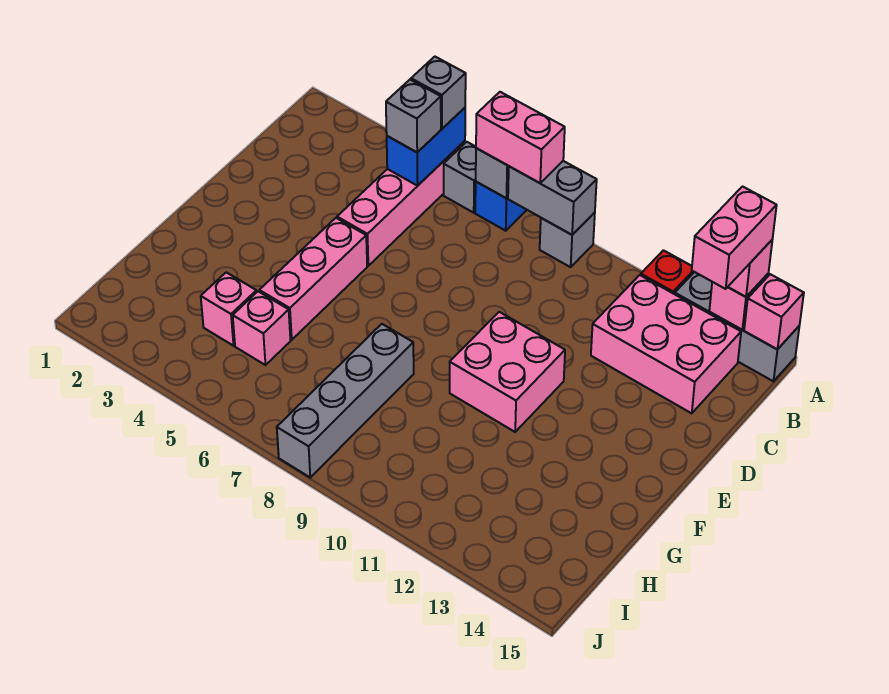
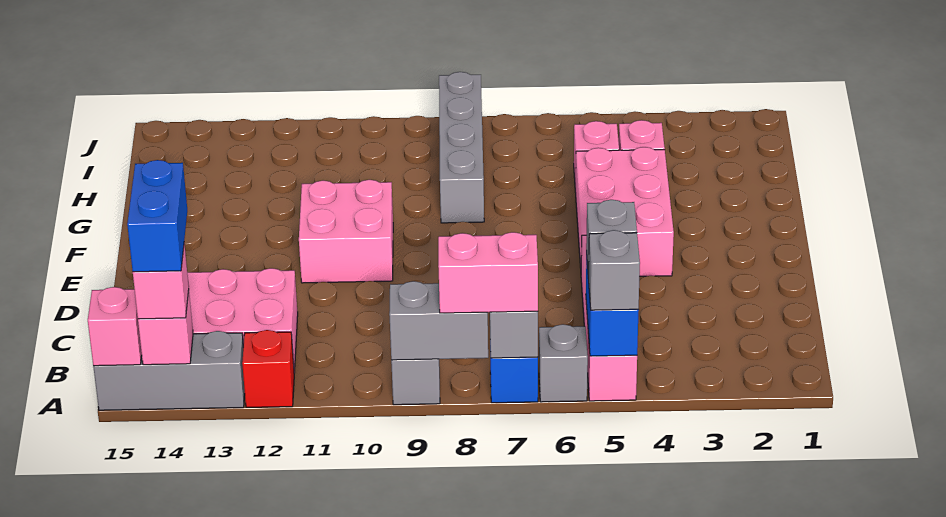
pink brick A14:B14 level 4 -> blue brick A14:B14 level 4
pink brick E5:G5 level 1 -> pink brick E4:G5 level 1

